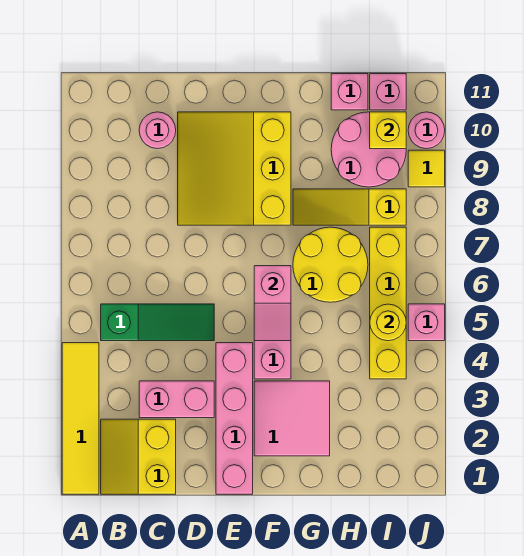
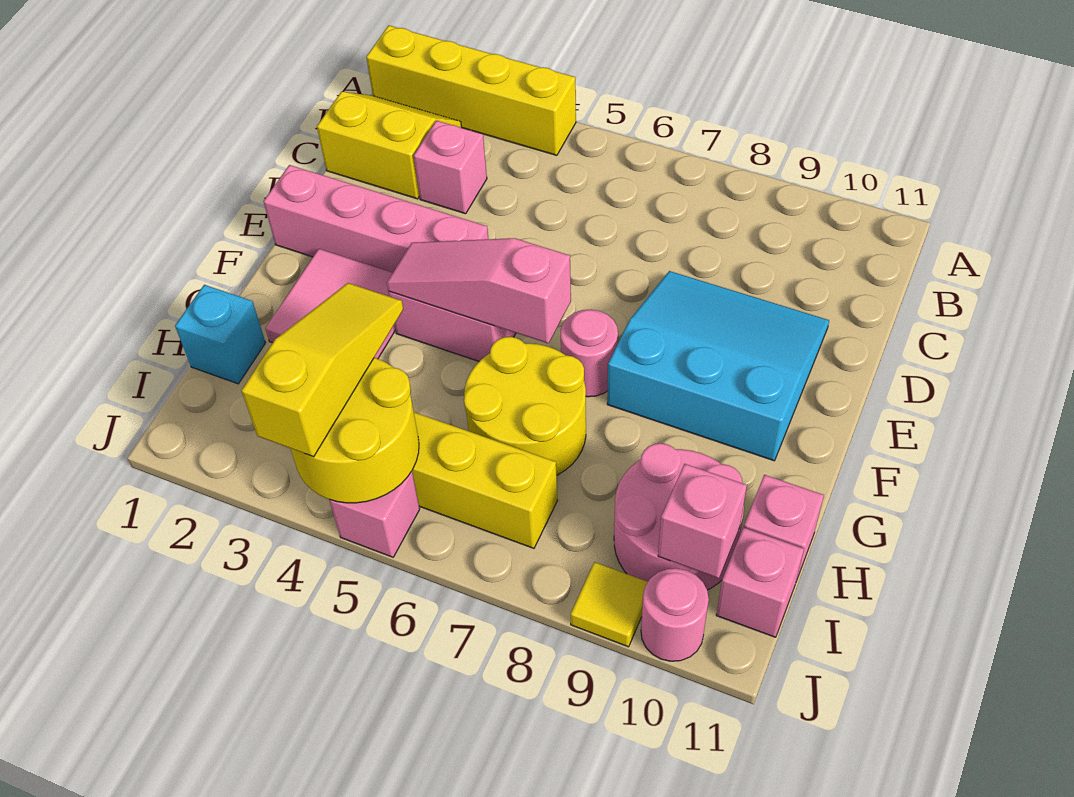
yellow tile A1:A4 level 1 -> yellow brick A1:A4 level 1
green slope B5:D5 level 1 top B -> none
pink brick C3:D3 level 1 -> pink brick C3 level 1
pink round brick C10 level 1 -> pink round brick F7 level 1
yellow slope D8:F10 level 1 top F -> cyan slope D8:F10 level 1 top F
pink slope F5:F6 level 2 top 6 -> pink slope F4:F6 level 2 top 6
yellow slope G8:I8 level 1 top I -> yellow slope H4:J4 level 3 top J
none -> cyan brick H1 level 1
yellow round brick I5 level 2 -> yellow round brick I4:J5 level 2
yellow brick I10 level 2 -> pink brick I10 level 2

